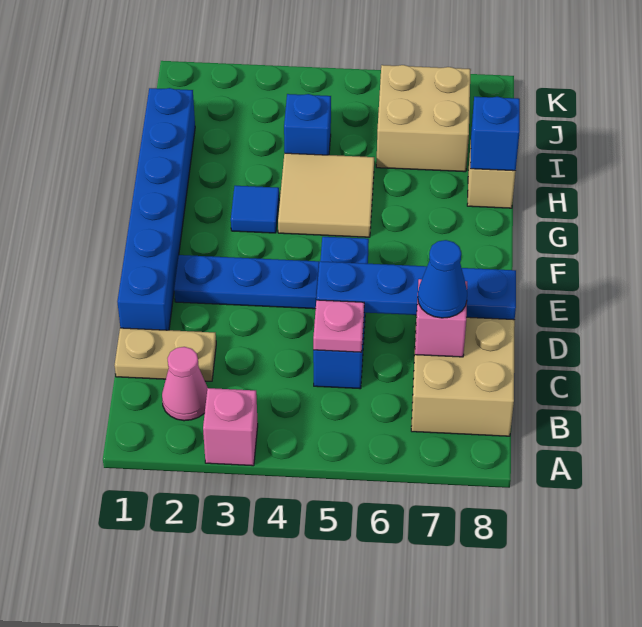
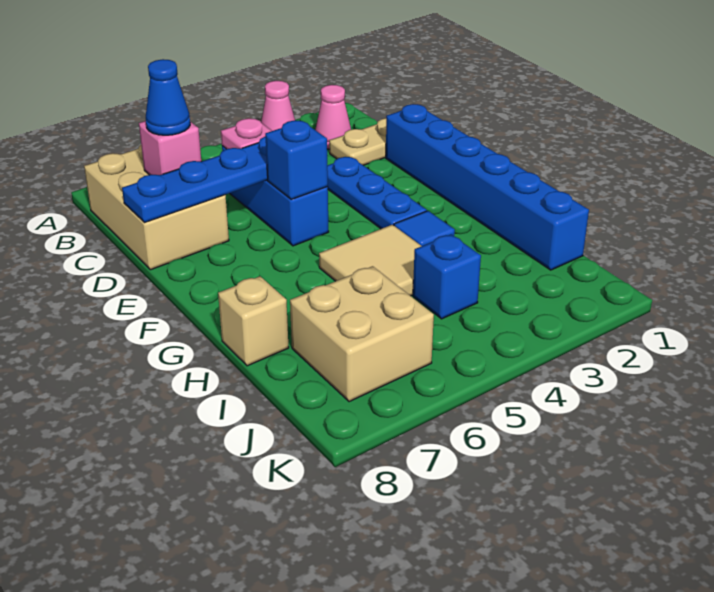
pink brick A3 level 1 -> pink cone A3 level 1
blue plate E2:E4 level 1 -> blue plate D3:F3 level 1
blue brick H8 level 2 -> blue brick E5 level 2

